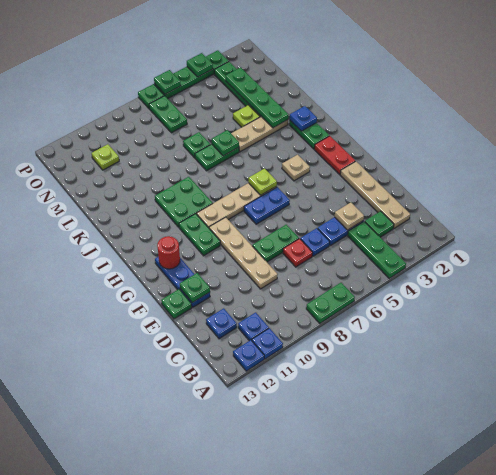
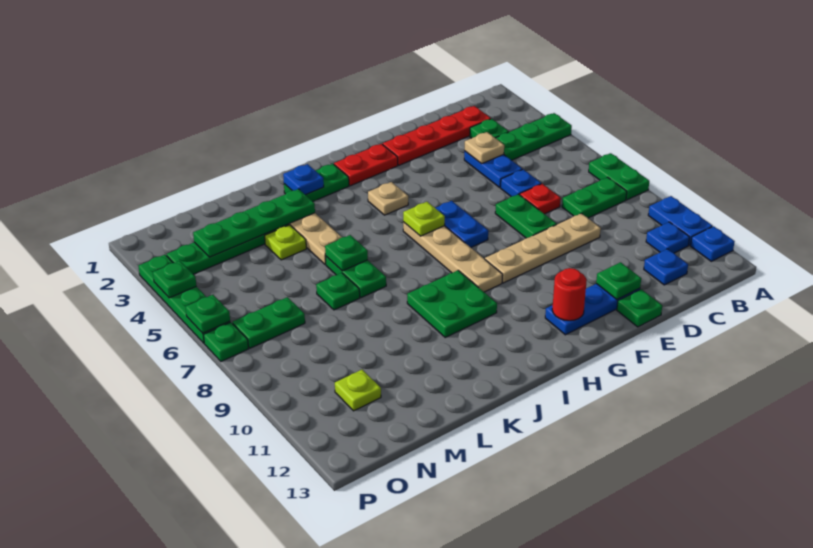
blue plate A11 level 1 -> blue plate A10:A11 level 1
tan plate C2:F2 level 1 -> red plate C2:F2 level 1
green plate G10:H10 level 1 -> green plate B8:C8 level 1

